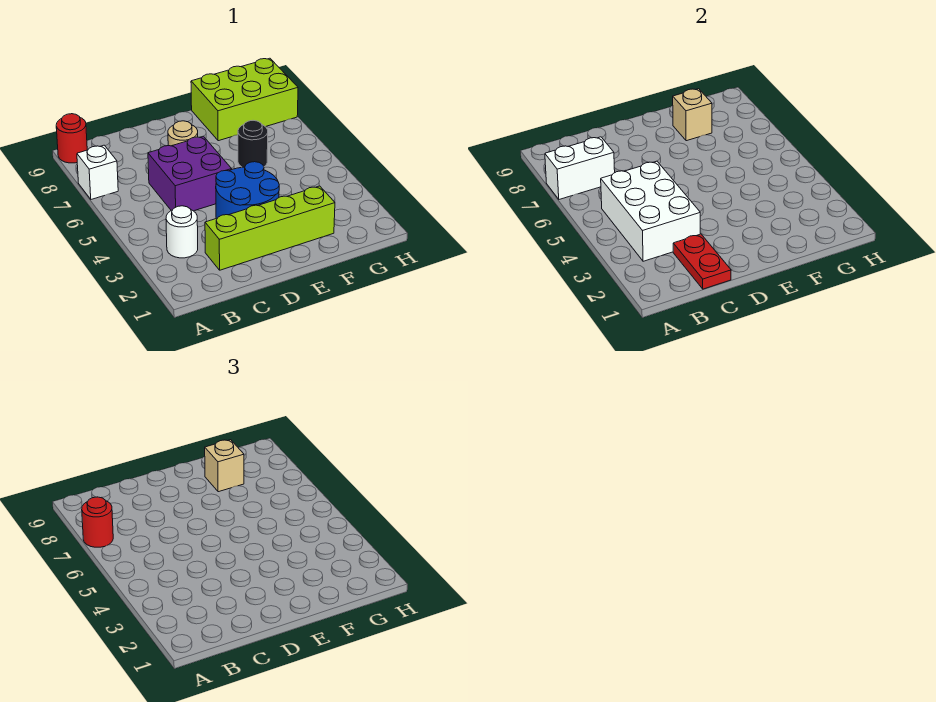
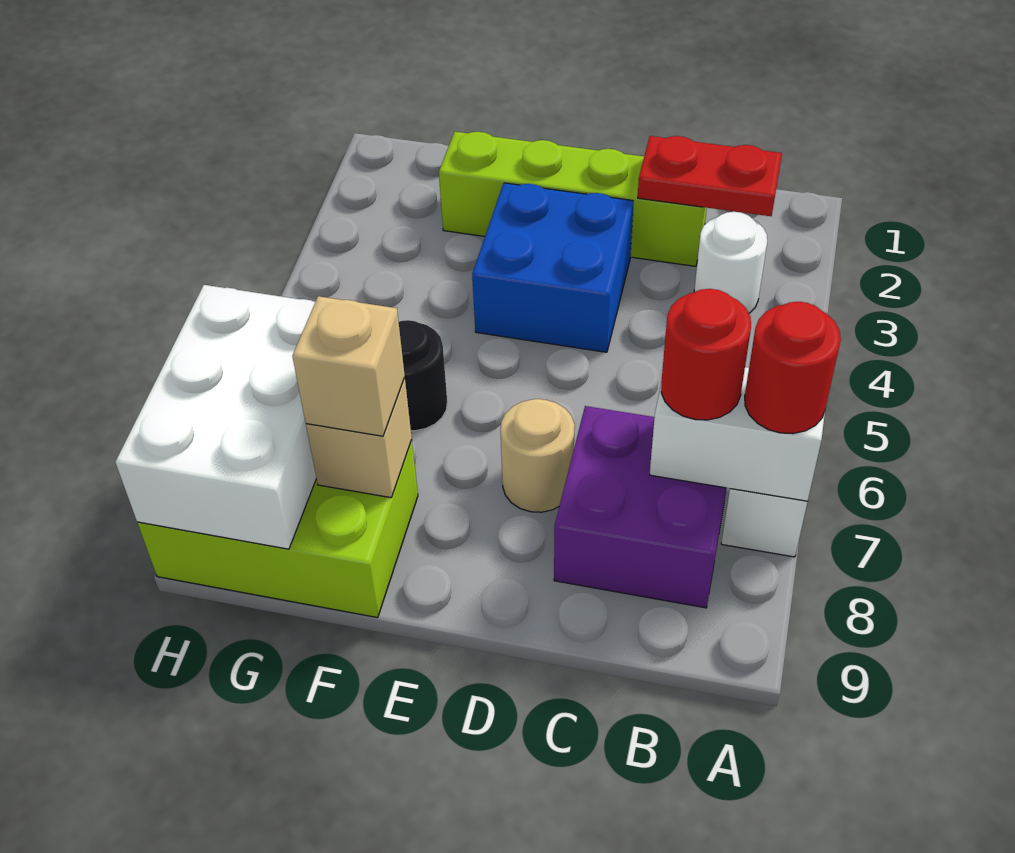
red round brick A9 level 1 -> red round brick B7 level 3
white brick B3:C5 level 2 -> white brick G7:H9 level 2
red plate C1:C2 level 2 -> red plate B2:C2 level 2
purple brick C5:D6 level 1 -> purple brick B7:C8 level 1
blue round brick D3:E4 level 1 -> blue brick D3:E4 level 1

